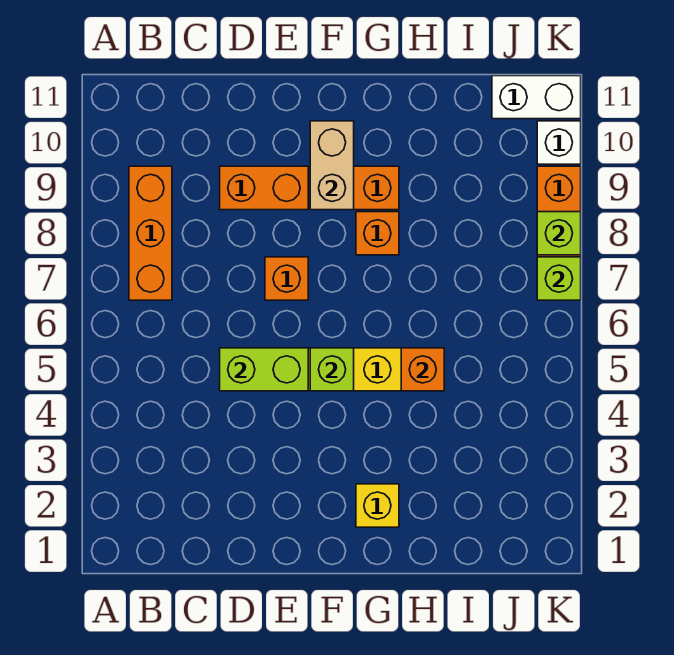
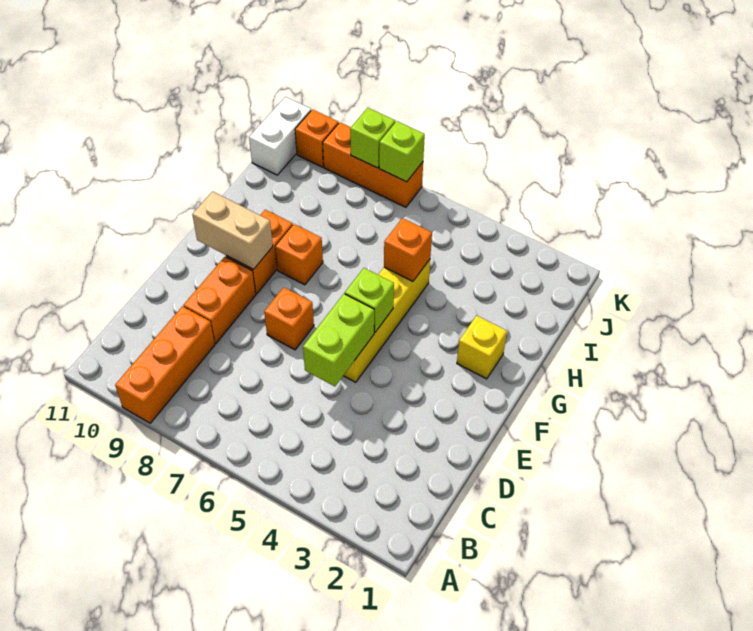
orange brick B7:B9 level 1 -> orange brick A9:C9 level 1
white brick K10 level 1 -> orange brick K10 level 1

